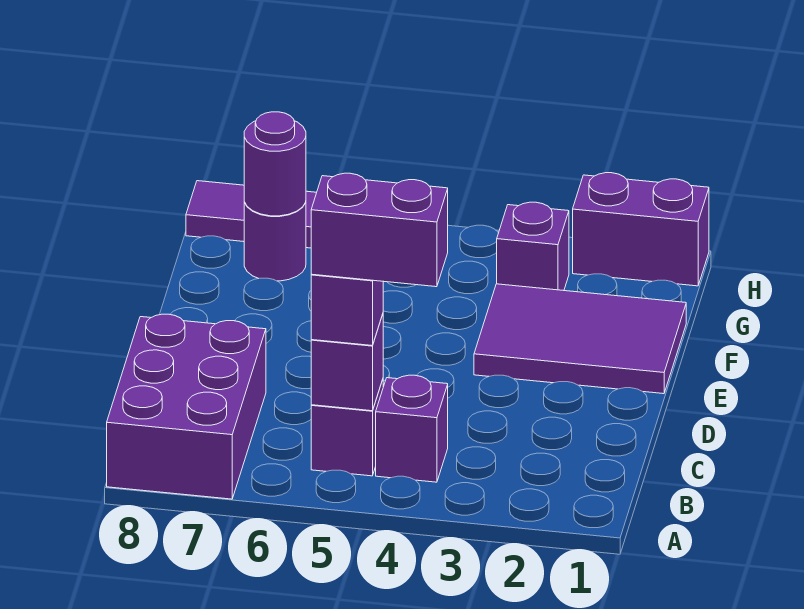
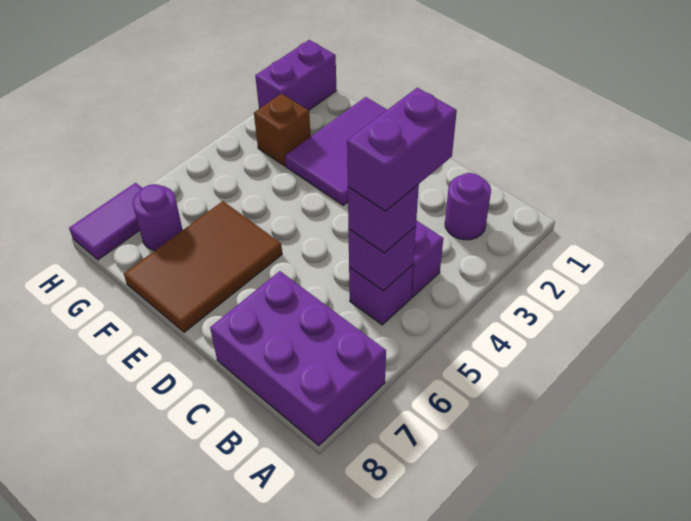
none -> brown tile E6:F8 level 1
purple brick G3 level 1 -> brown brick G3 level 1
purple round brick G7 level 2 -> purple round brick B2 level 1

